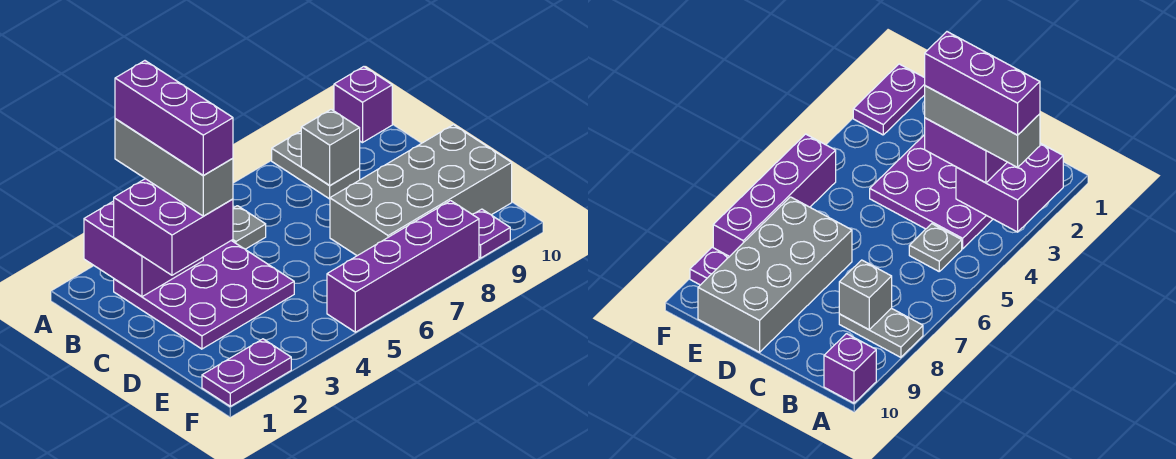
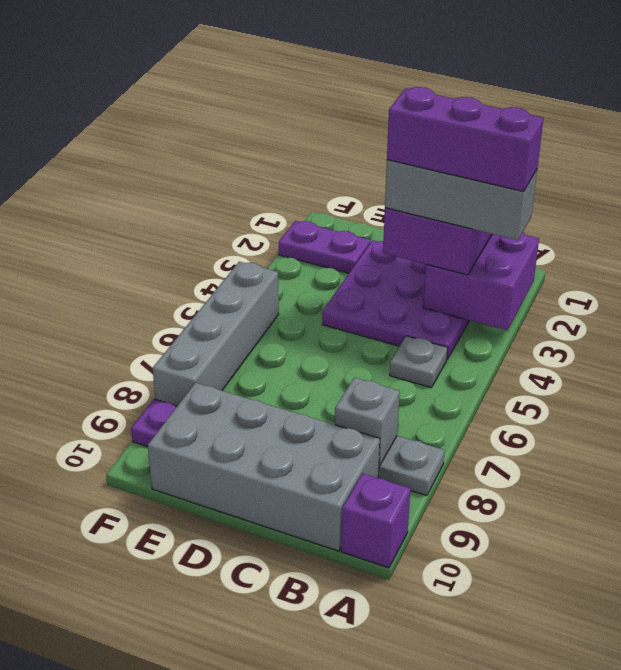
grey brick D7:E10 level 1 -> grey brick B9:E10 level 1
purple plate F1:F2 level 1 -> purple plate E2:F2 level 1
purple brick F5:F8 level 1 -> grey brick F5:F8 level 1

